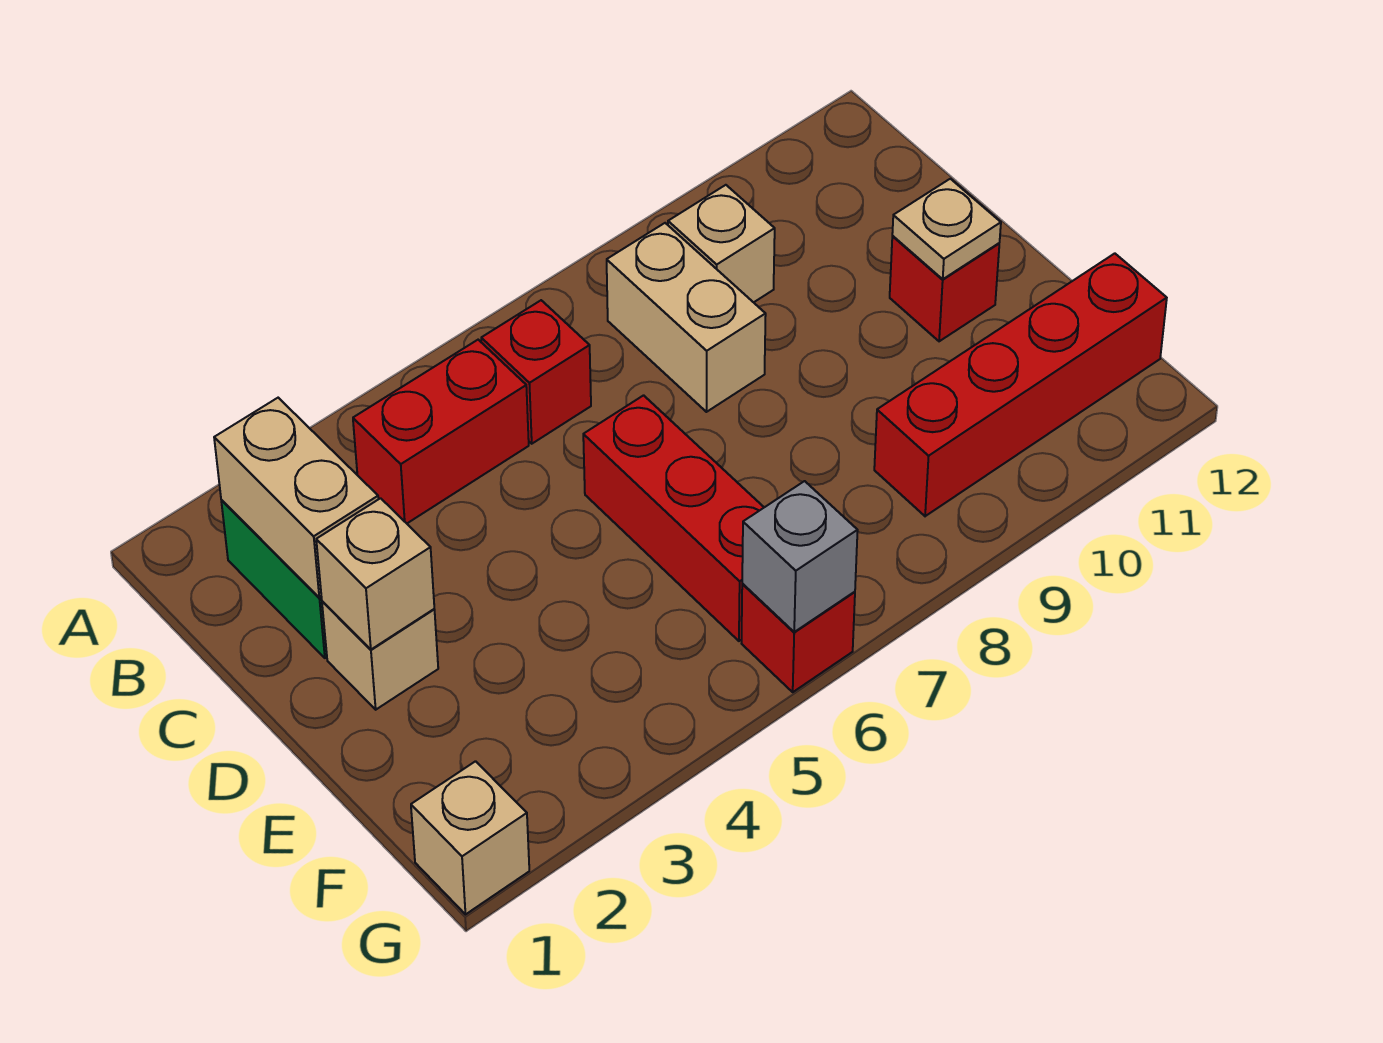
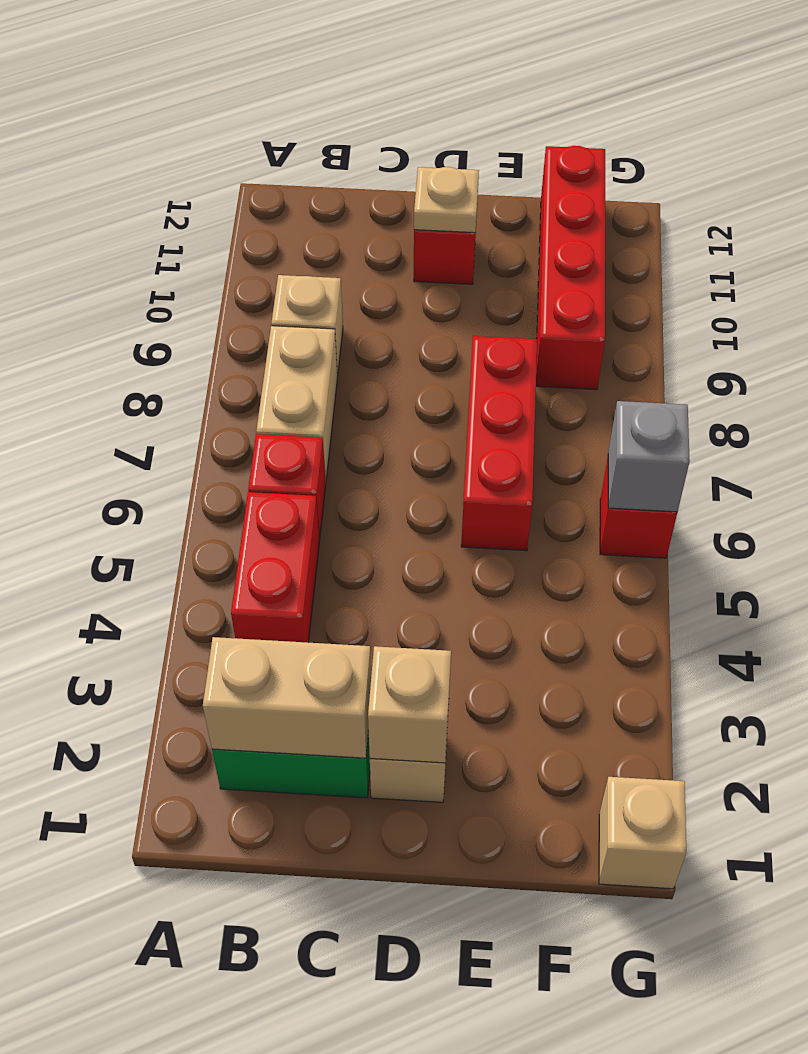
tan brick B8:C8 level 1 -> tan brick B7:B8 level 1
red brick D6:F6 level 1 -> red brick E6:E8 level 1

